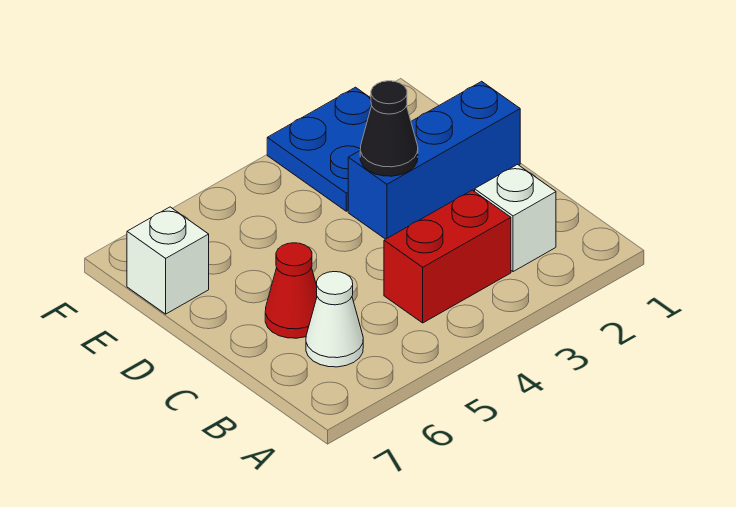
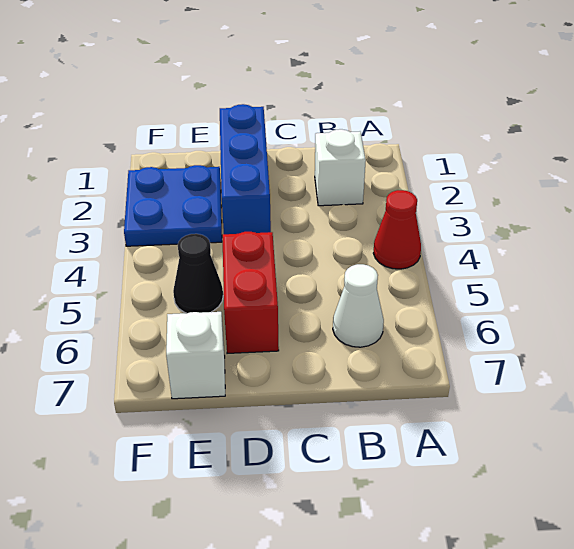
red brick B3:B4 level 1 -> red brick D5:D6 level 1
red cone C6 level 1 -> red cone A4 level 1
black cone D3 level 2 -> black cone E5 level 1

